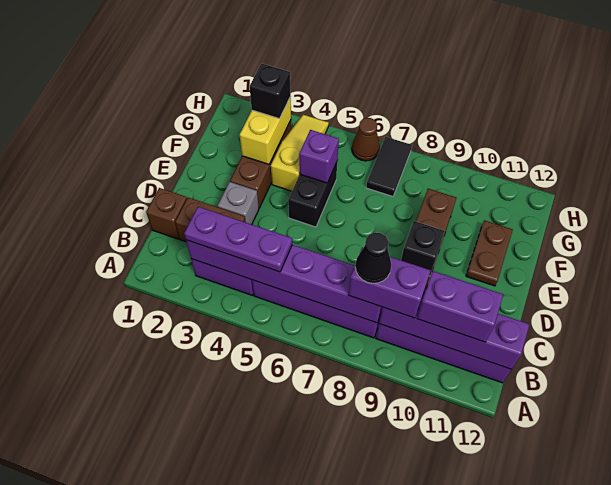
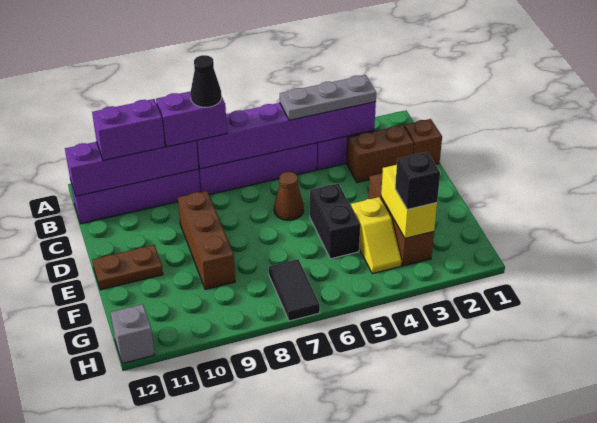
purple plate B3:B5 level 3 -> grey plate B3:B5 level 3
grey brick D3 level 1 -> grey brick H12 level 1
black brick D9 level 2 -> none
brown plate E11:F11 level 1 -> brown plate E11:E12 level 1
yellow slope F4:H4 level 1 top F -> yellow slope F4:G4 level 1 top F
purple brick F5 level 2 -> none
brown cone H6 level 1 -> brown cone D6 level 1

